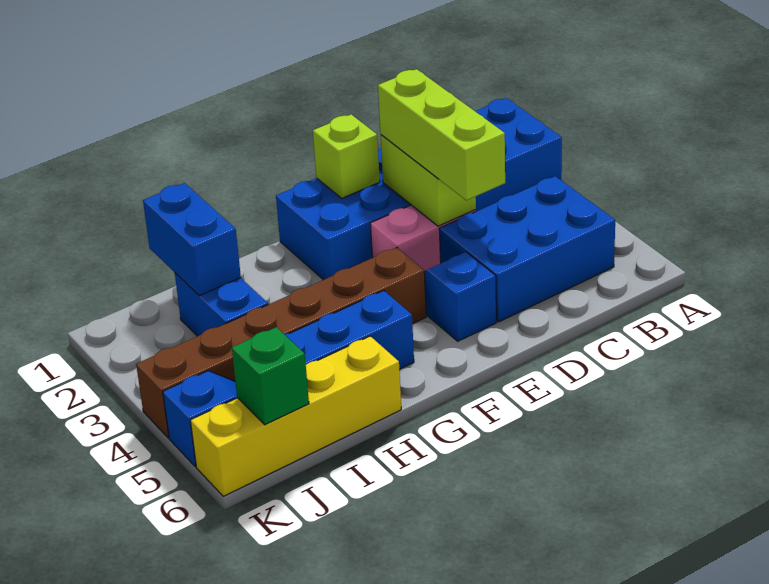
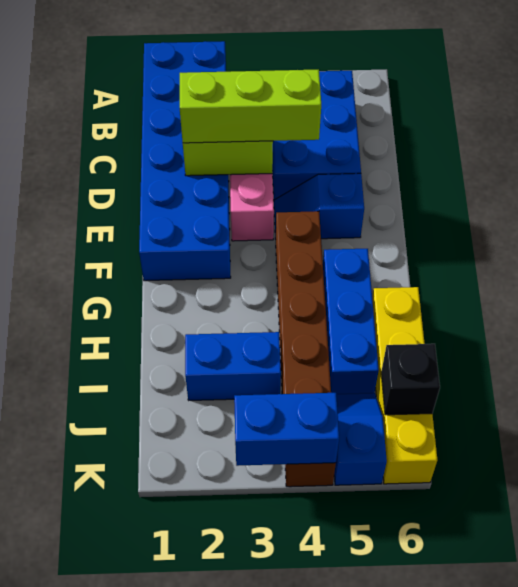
lime brick E1 level 2 -> none
blue brick I1:I2 level 2 -> blue brick K3:K4 level 2
green brick J6 level 2 -> black brick J6 level 2

